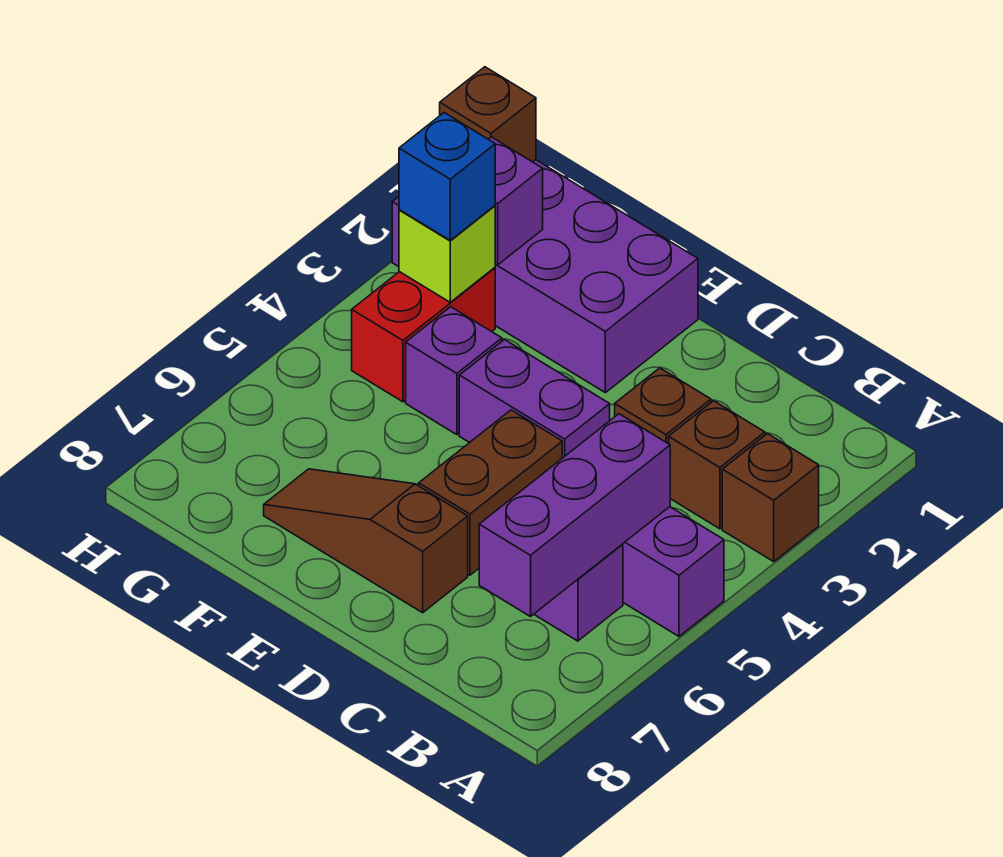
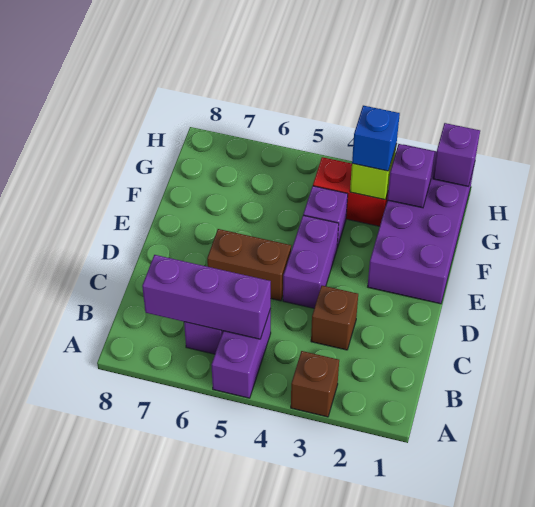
brown brick B3 level 1 -> none
brown slope D7:F7 level 1 top D -> none
brown brick H1 level 2 -> purple brick H1 level 2

